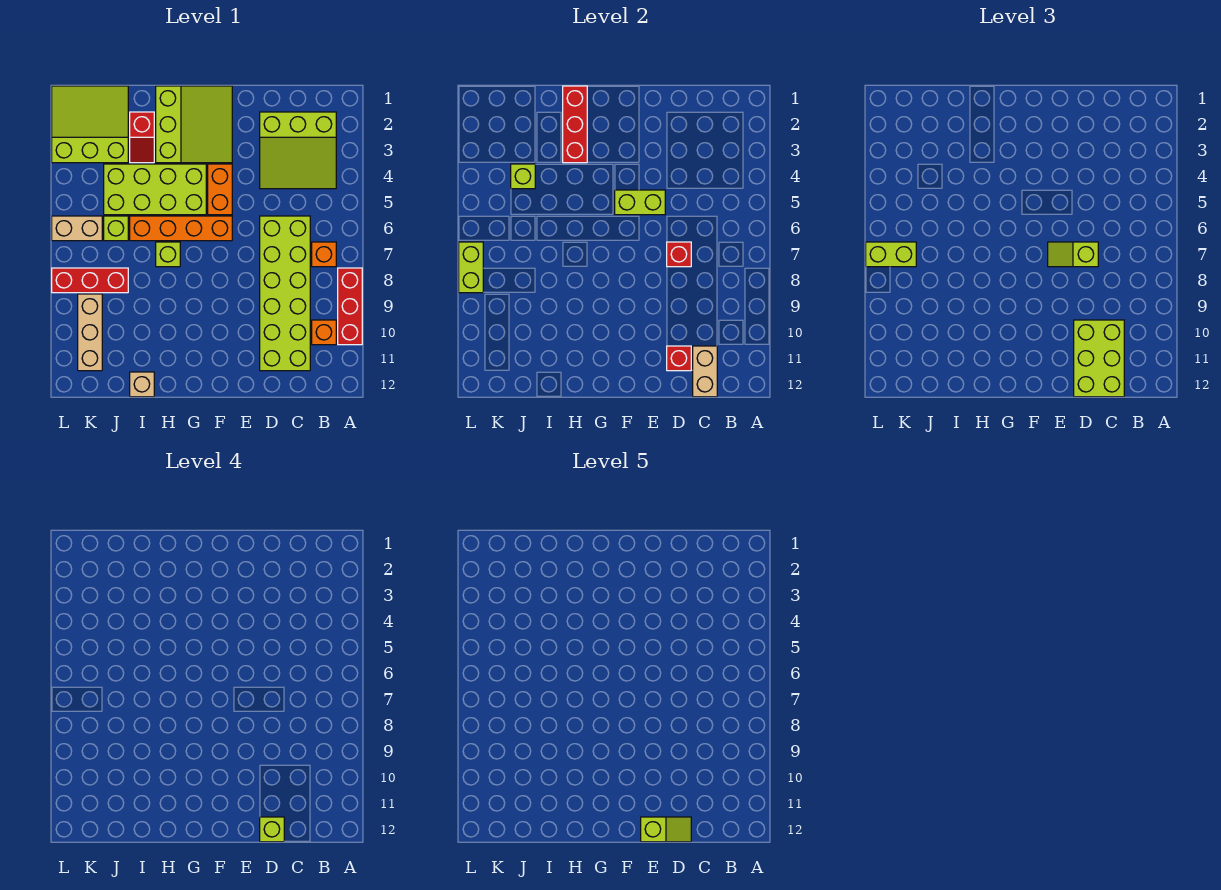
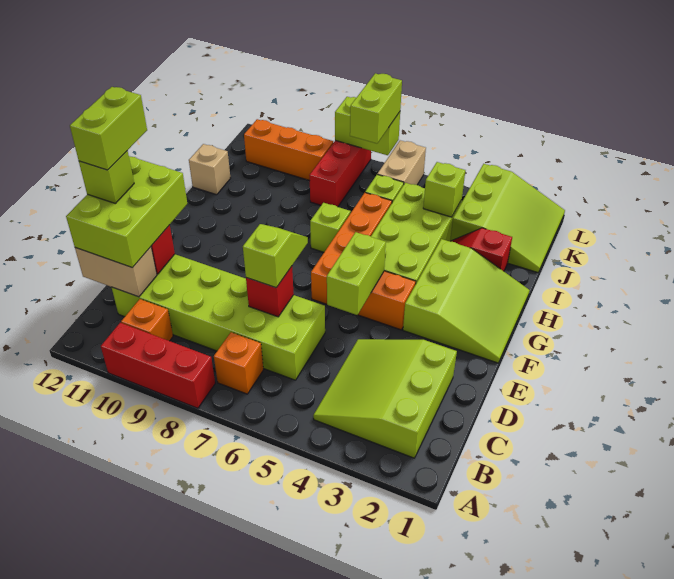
lime brick C10:D12 level 3 -> lime brick C11:E12 level 3
lime slope D12:E12 level 5 top E -> lime brick D12:E12 level 5
lime slope F1:H3 level 1 top H -> lime slope F1:H3 level 1 top 3
red brick H1:H3 level 2 -> none
tan brick K9:K11 level 1 -> orange brick K9:K11 level 1

